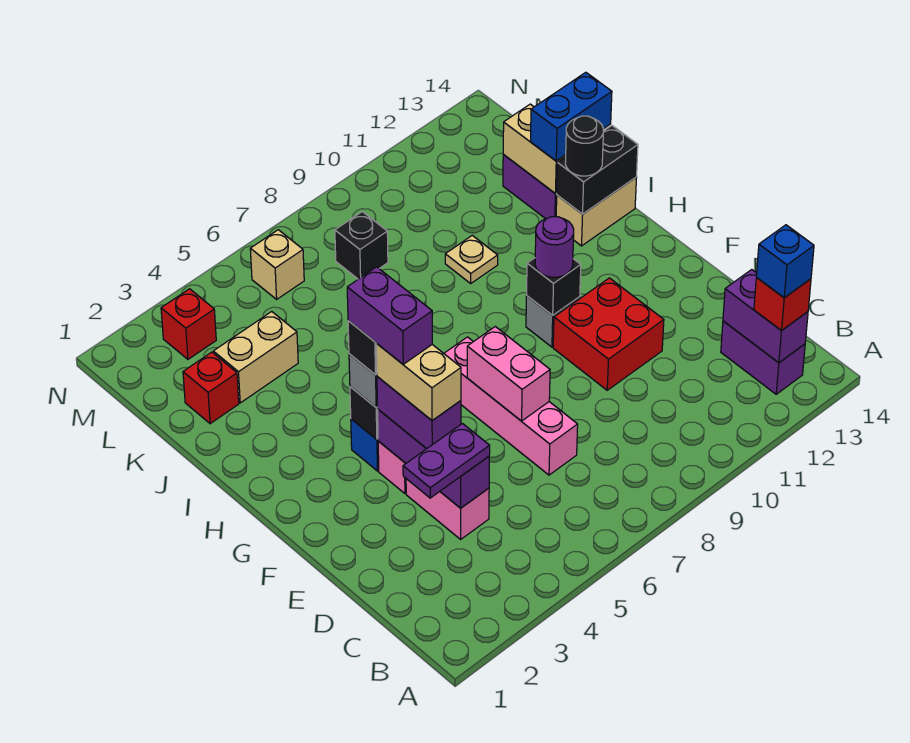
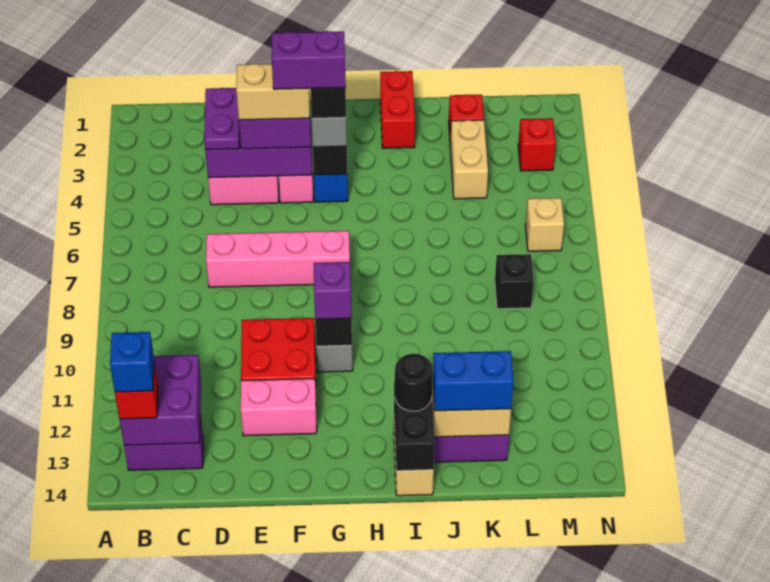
purple brick B13:C13 level 2 -> purple brick B12:C13 level 2
pink brick E7:F7 level 2 -> pink brick E12:F12 level 1
purple round brick G10 level 3 -> purple brick G10 level 3
none -> red brick I1:I2 level 1
tan plate J10 level 1 -> none
blue brick J13:J14 level 3 -> blue brick J13:K13 level 3

